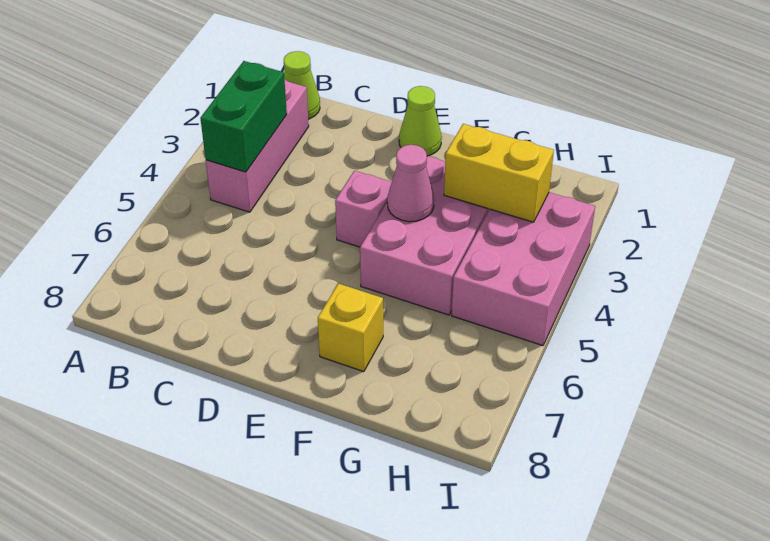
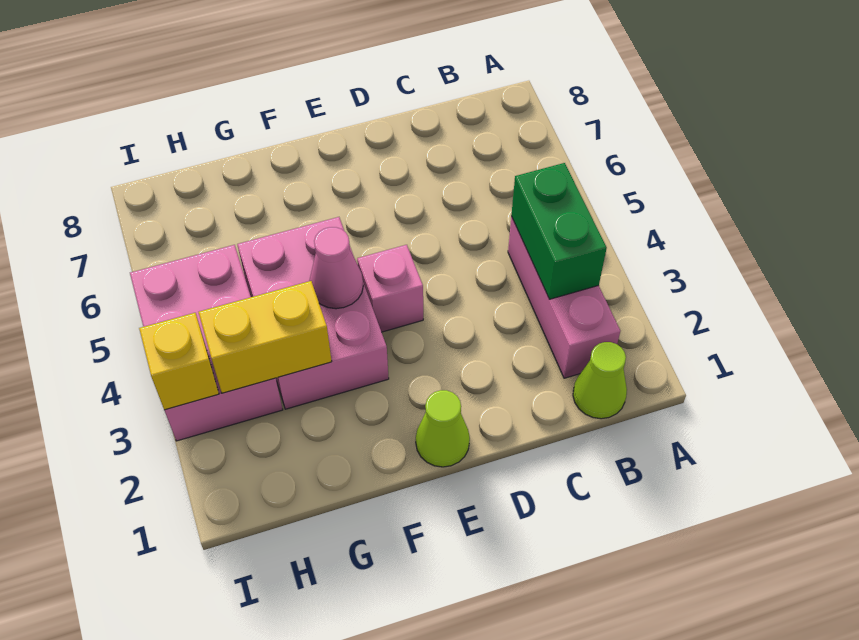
yellow brick F7 level 1 -> yellow brick I3 level 2

